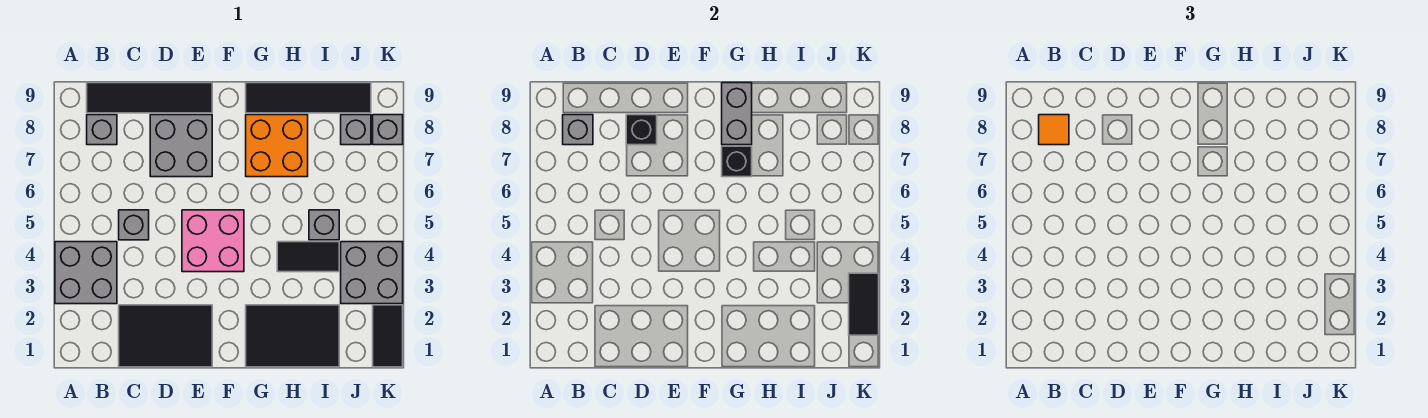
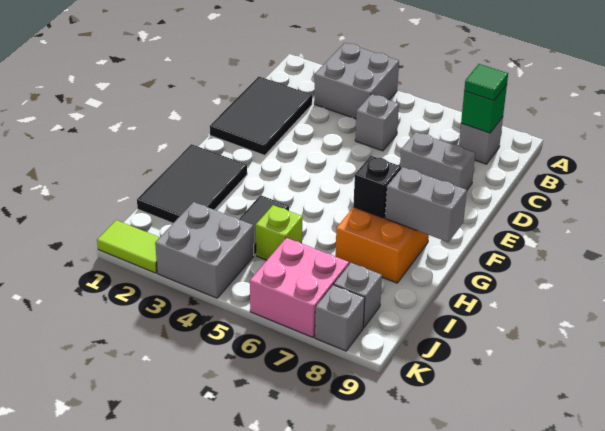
grey brick B8 level 2 -> green brick B8 level 2
orange tile B8 level 3 -> green tile B8 level 3
black tile B9:E9 level 1 -> none
grey brick D7:E8 level 1 -> grey brick D7:D8 level 1
black brick D8 level 2 -> none
pink brick E4:F5 level 1 -> pink brick J6:K7 level 1
black tile G9:J9 level 1 -> none
grey brick I5 level 1 -> lime brick I5 level 1
black tile K1:K2 level 1 -> lime tile K1:K2 level 1
black tile K2:K3 level 2 -> none

